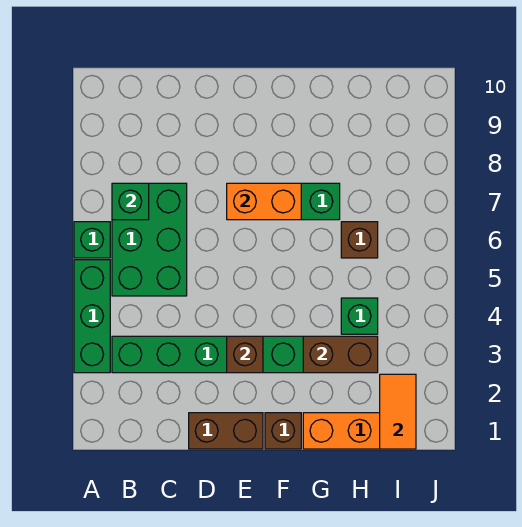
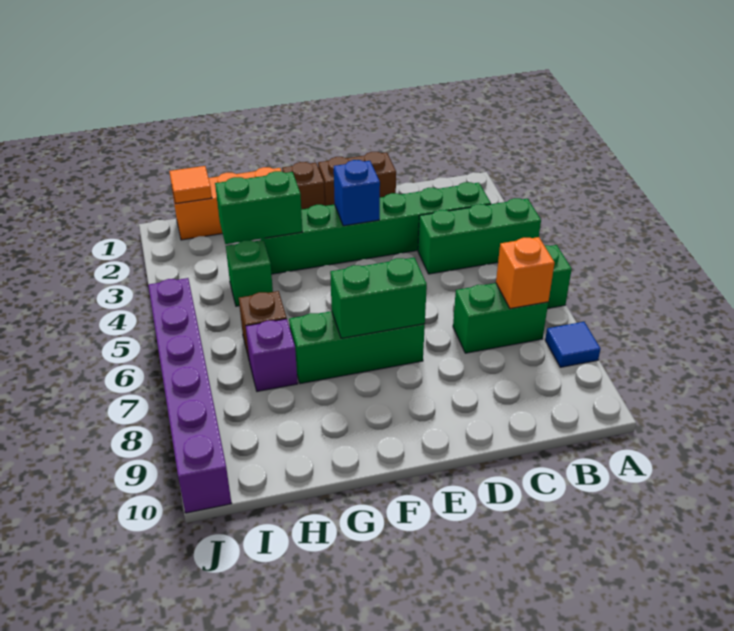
green brick A3:A5 level 1 -> green brick A4:C4 level 1
none -> blue tile A8 level 1
green brick B5:C7 level 1 -> green brick B7:C7 level 1
green brick B7 level 2 -> orange brick B7 level 2
brown brick E3 level 2 -> blue brick E3 level 2
orange brick E7:F7 level 2 -> green brick E7:F7 level 2
brown brick G3:H3 level 2 -> green brick G3:H3 level 2
none -> purple brick H7 level 1
orange tile I1:I2 level 2 -> orange tile I1 level 2
none -> purple brick J5:J10 level 1

